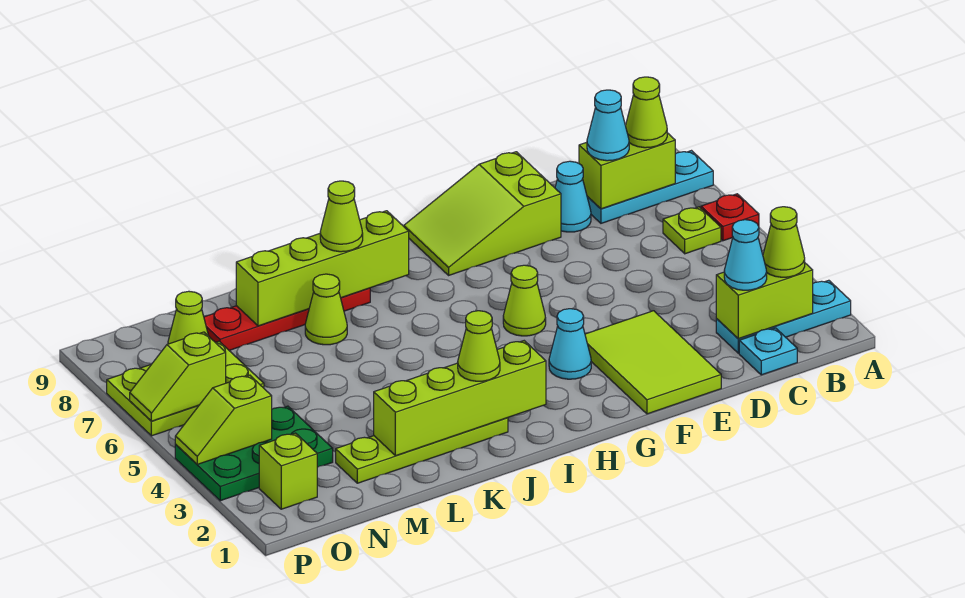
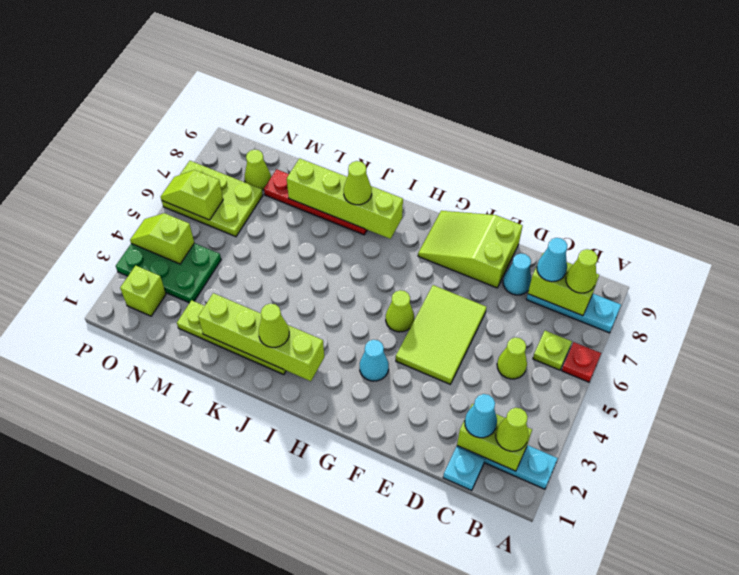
lime tile E1:F3 level 1 -> lime tile E4:F6 level 1
lime cone K7 level 1 -> lime cone C5 level 1

